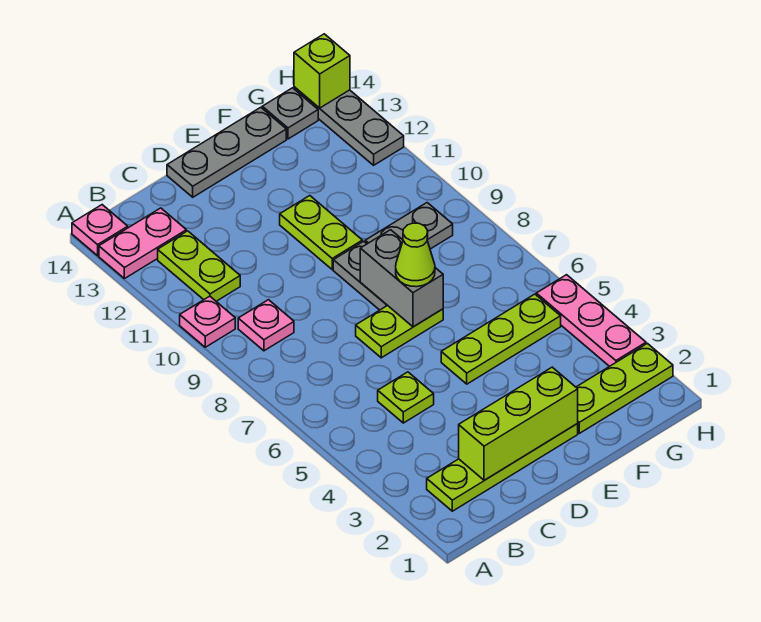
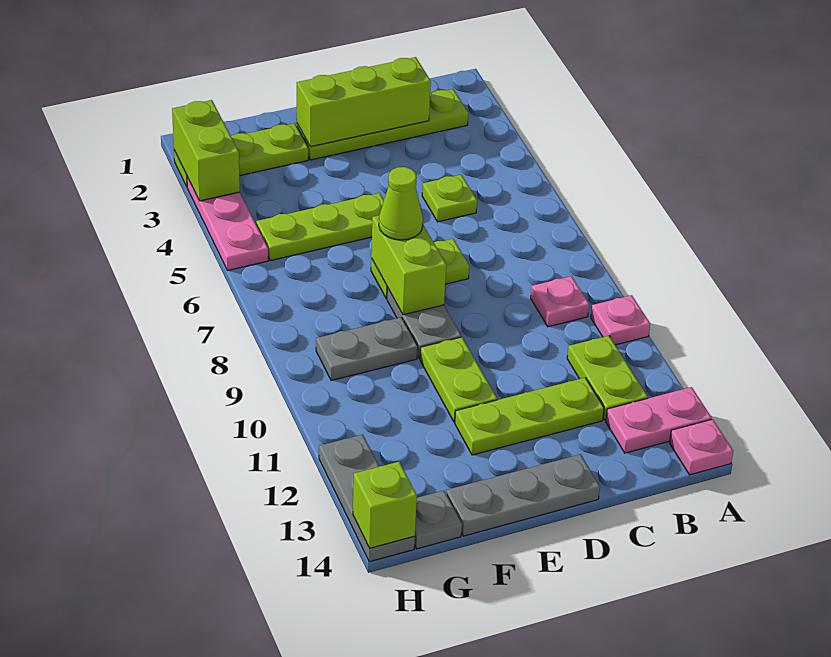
none -> lime plate C12:E12 level 1
grey brick E7:E8 level 2 -> lime brick E7:E8 level 2
none -> lime brick H2:H3 level 2

